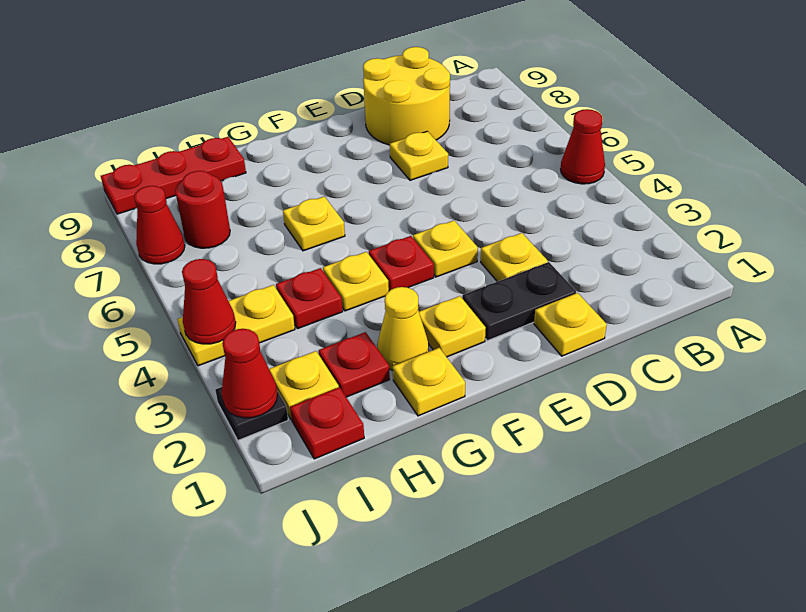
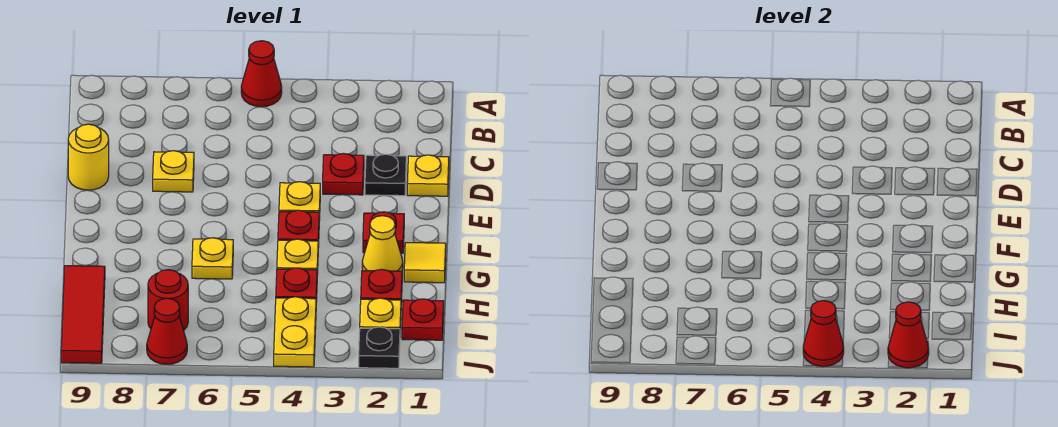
yellow round brick C8:D9 level 1 -> yellow round brick D9 level 1
black plate D2:E2 level 1 -> black plate D2 level 1
yellow plate D3 level 1 -> red plate D3 level 1
yellow plate F2 level 1 -> red plate F2 level 1
yellow plate G1 level 1 -> yellow tile G1 level 1
red plate H9:J9 level 1 -> red tile H9:J9 level 1

